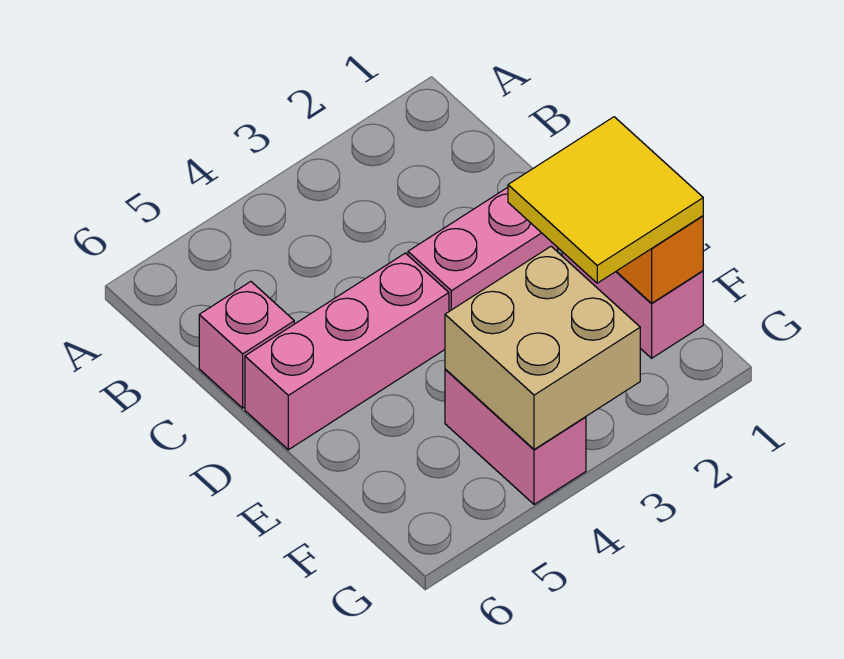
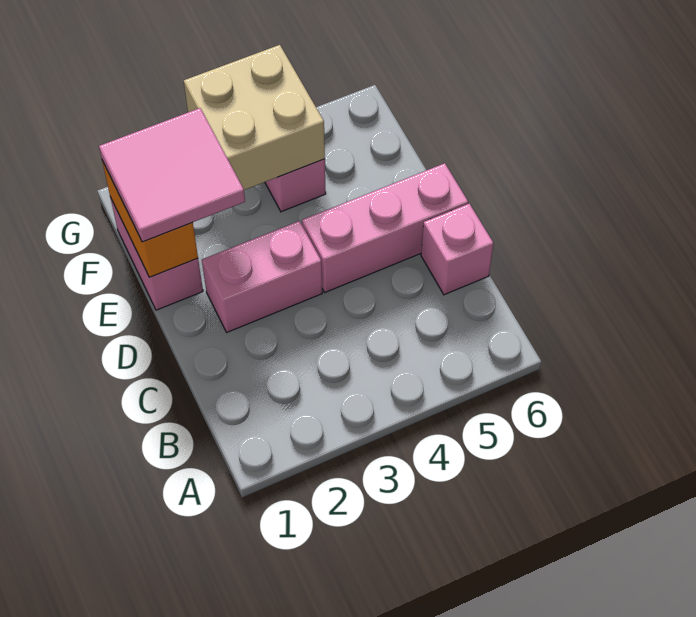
yellow tile E1:F2 level 3 -> pink tile E1:F2 level 3

